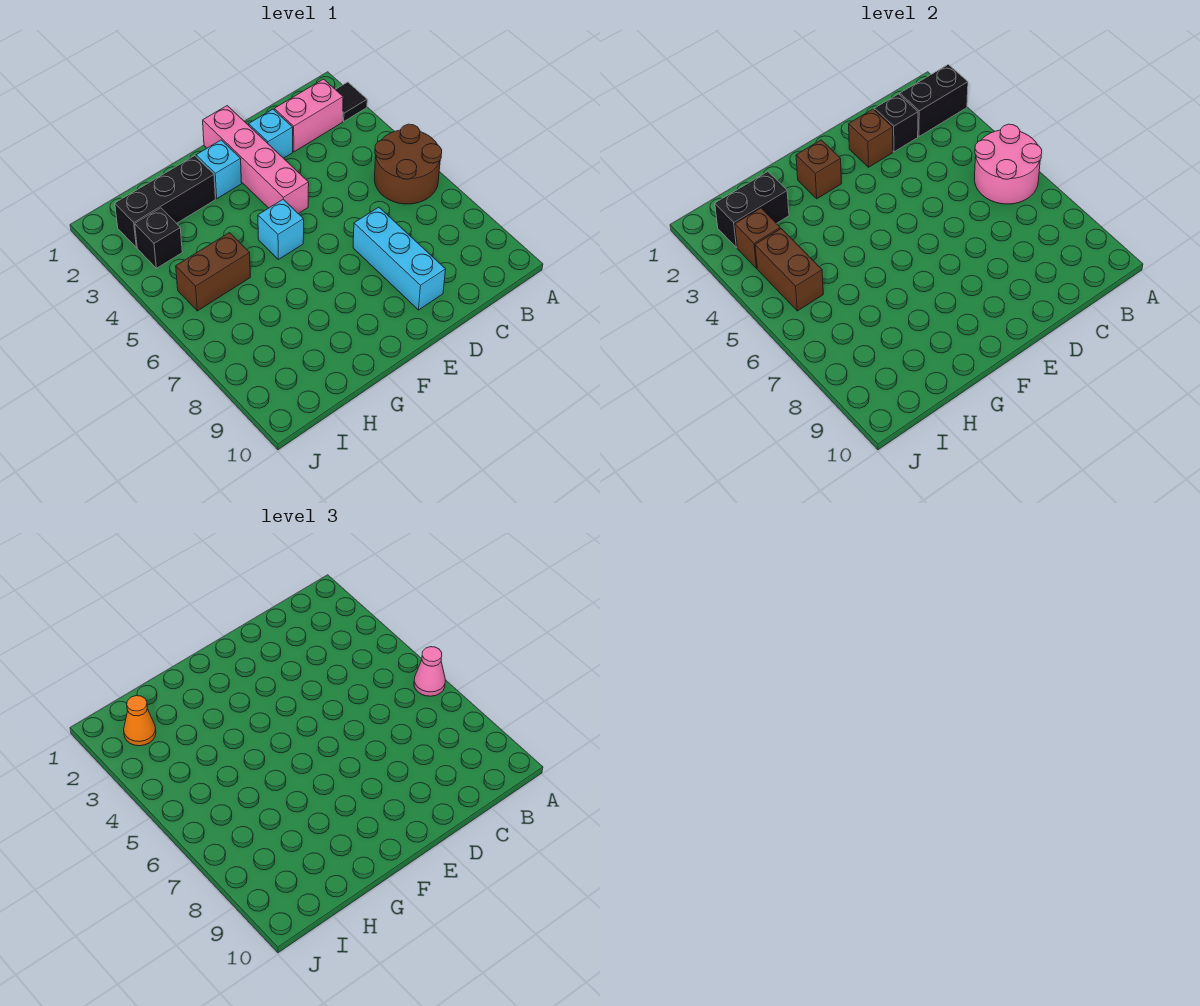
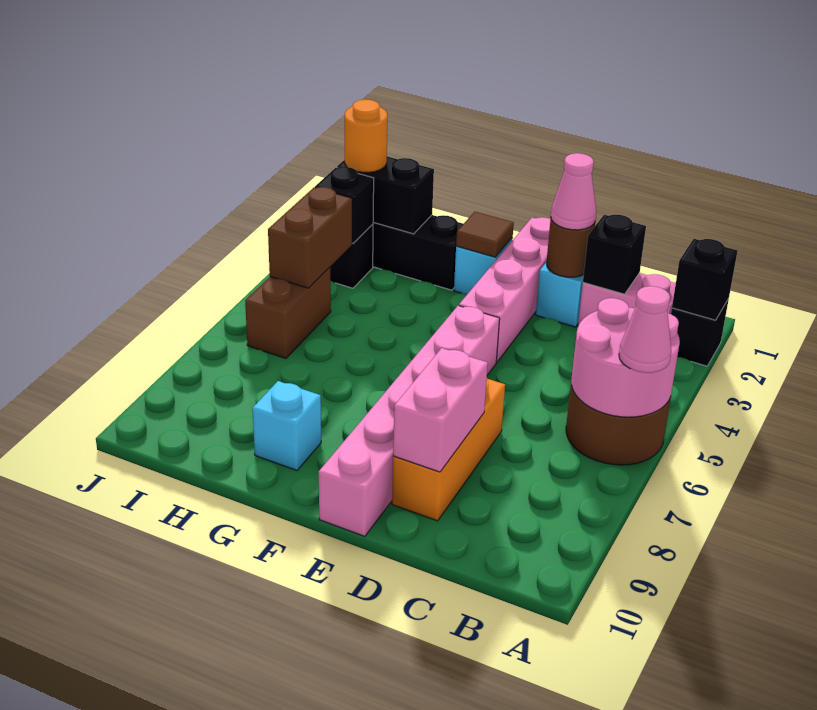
black tile A2 level 1 -> black brick A2 level 1
black brick A2:B2 level 2 -> black brick A2 level 2
brown brick D2 level 2 -> brown round brick D2 level 2
none -> pink cone D2 level 3
cyan brick D7:D9 level 1 -> orange brick D7:D9 level 1
none -> pink brick D8:D9 level 2
none -> pink brick E5:E10 level 1
brown brick F2 level 2 -> brown tile F2 level 2
cyan brick F5 level 1 -> cyan brick G9 level 1
brown brick H5:I5 level 1 -> brown brick I5:I6 level 1
orange cone I2 level 3 -> orange round brick I2 level 3
brown brick I3 level 2 -> black brick I3 level 2

